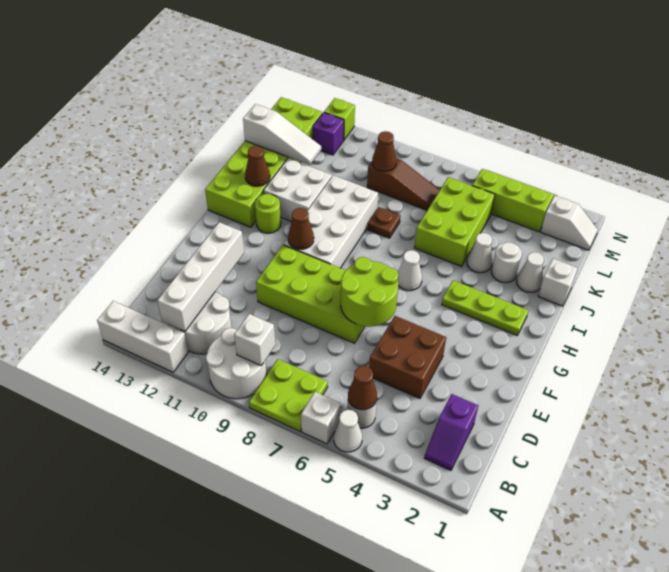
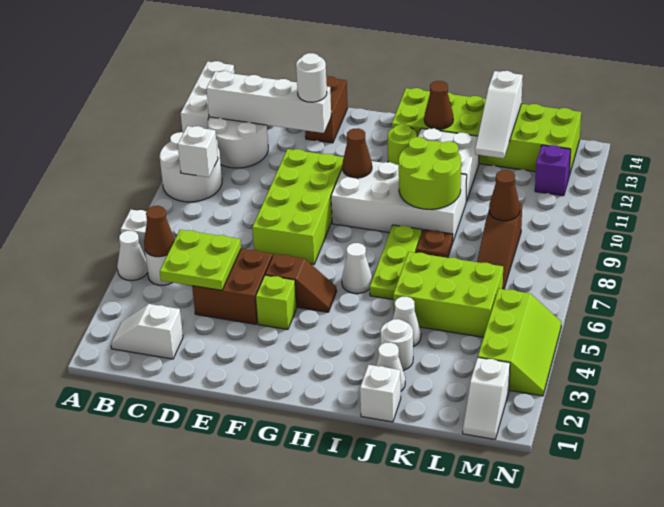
lime plate A7:B8 level 1 -> lime plate C4:D5 level 2
purple slope B2:C2 level 1 top C -> white slope B2:C2 level 1 top C
lime round brick E6:F7 level 2 -> lime round brick I9:J10 level 2
none -> white round brick E12 level 3
none -> brown brick E13:E14 level 1
none -> brown slope F5:G5 level 1 top F
lime plate H2:H4 level 1 -> lime plate I6:I8 level 1
lime brick N12 level 1 -> lime brick F4 level 1

